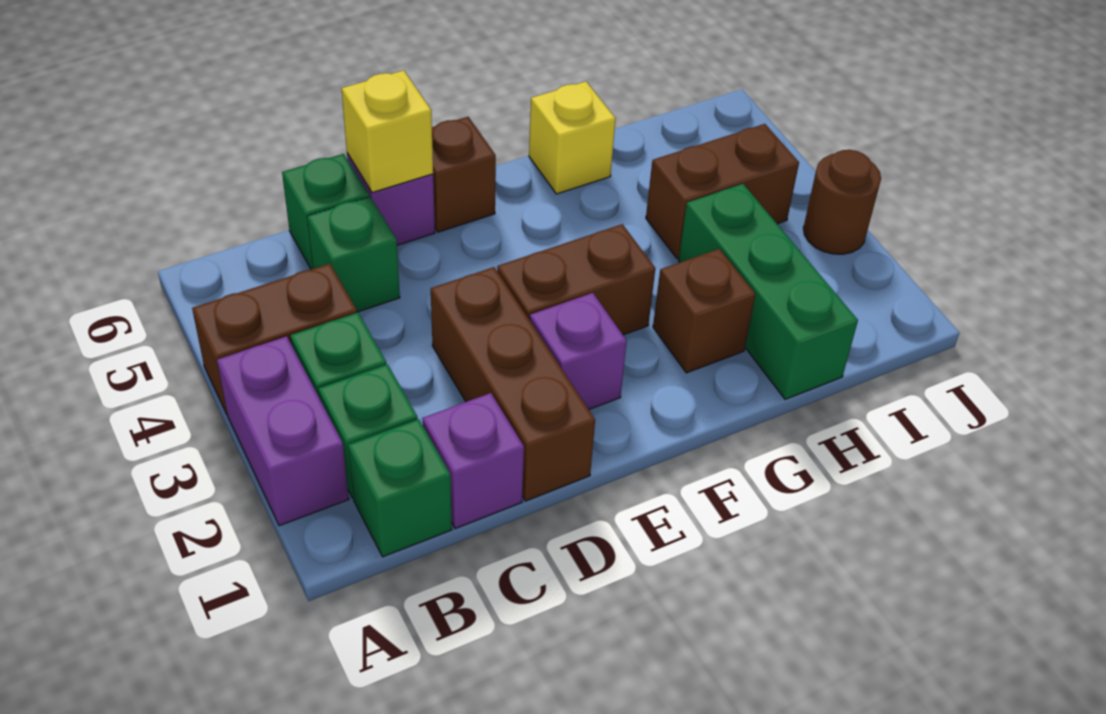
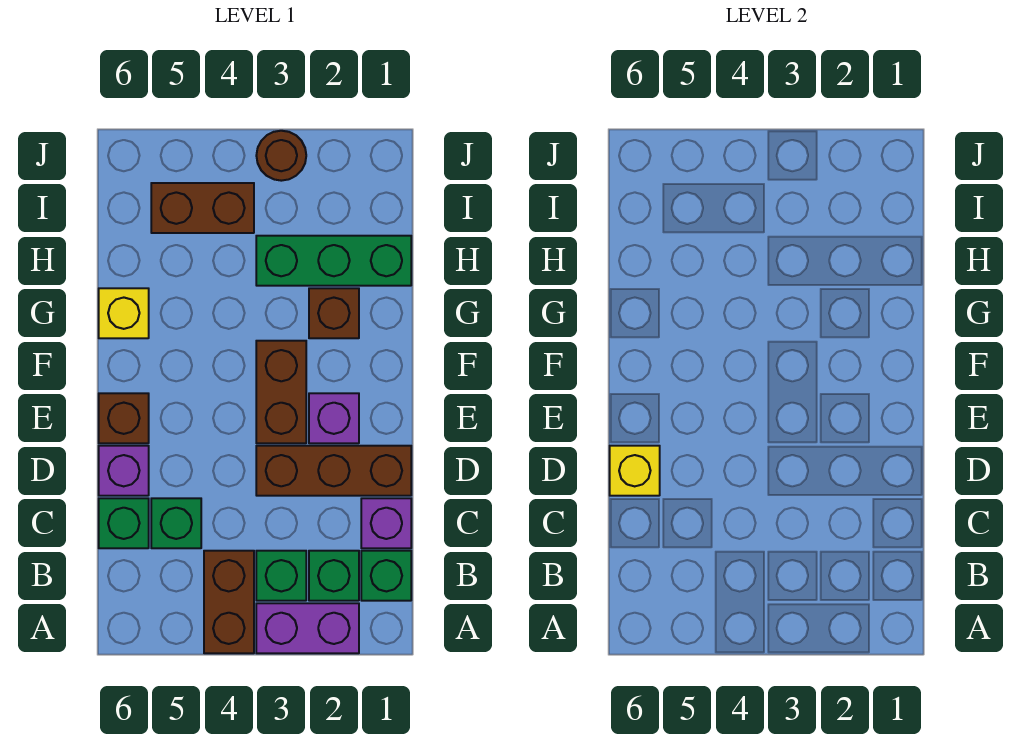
brown brick H4:I4 level 1 -> brown brick I4:I5 level 1

